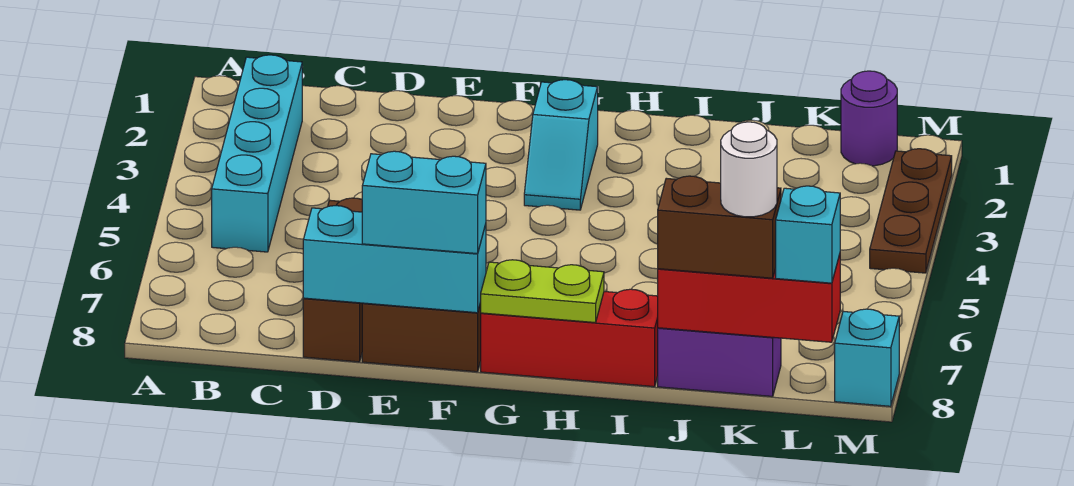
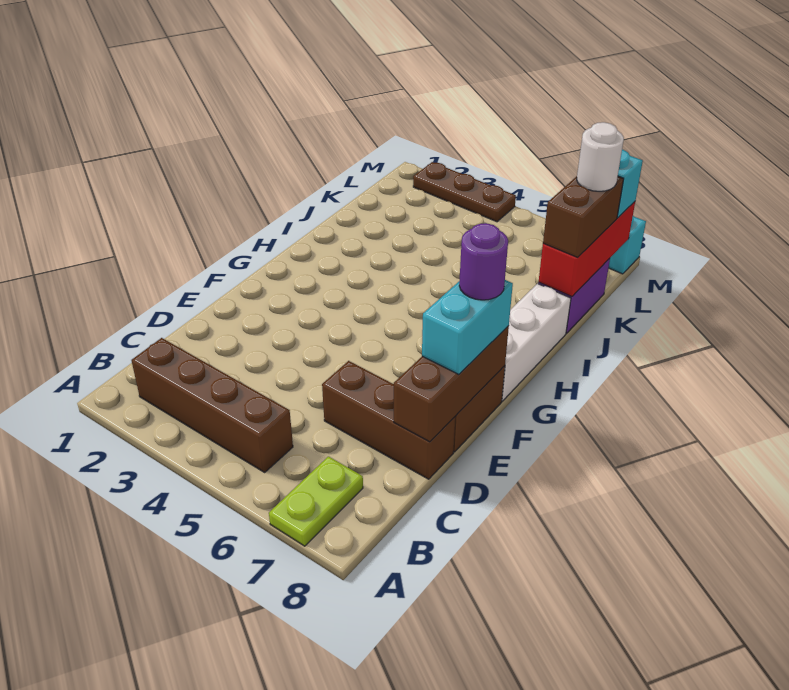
cyan brick B2:B5 level 1 -> brown brick B2:B5 level 1
cyan brick D8:F8 level 2 -> brown brick D8:F8 level 2
cyan slope G2:G3 level 1 top 2 -> none
red brick G8:I8 level 1 -> white brick G8:I8 level 1
lime plate G8:H8 level 2 -> lime plate A7:B7 level 1
purple round brick L1 level 1 -> purple round brick F8 level 4

